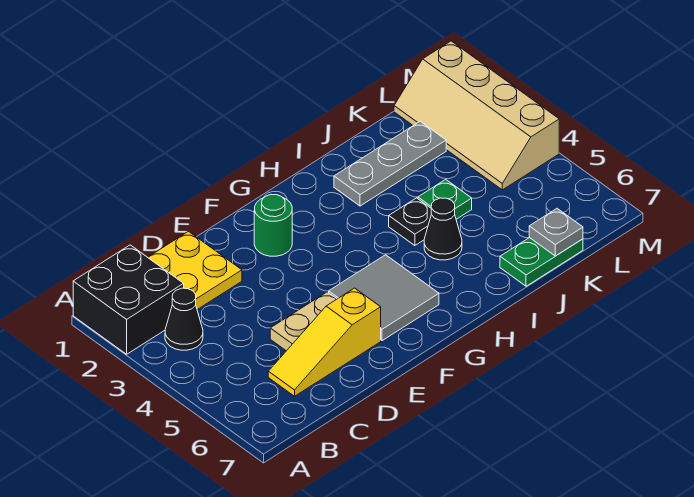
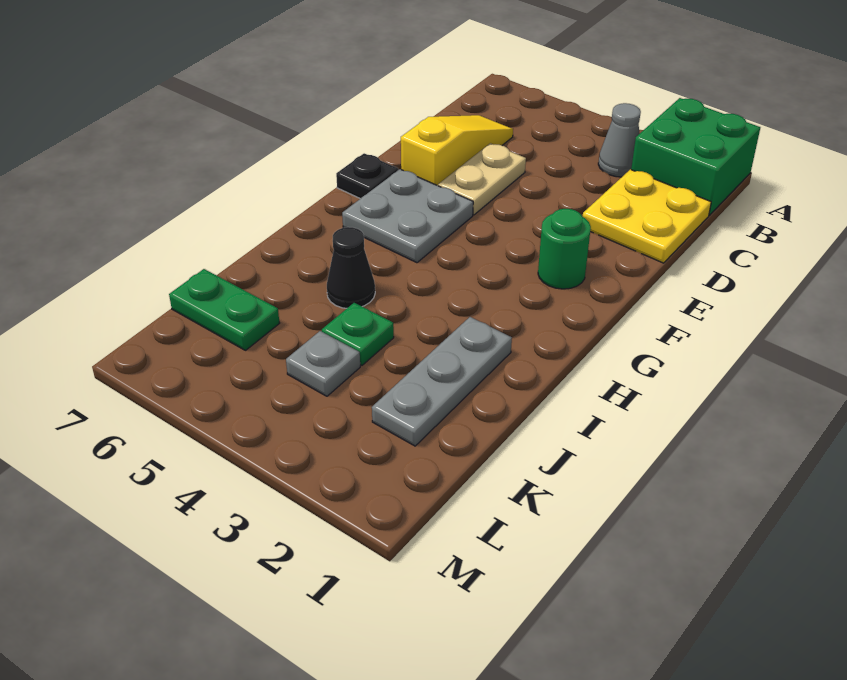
black brick A1:B2 level 1 -> green brick A1:B2 level 1
black cone B3 level 1 -> grey cone B3 level 1
grey tile F5:G6 level 1 -> grey plate F5:G6 level 1
black plate I4 level 1 -> black plate F7 level 1
green plate J7:K7 level 1 -> green plate K6:K7 level 1
grey plate K7 level 2 -> grey plate K4 level 1
tan slope L1:M4 level 1 top M -> none

